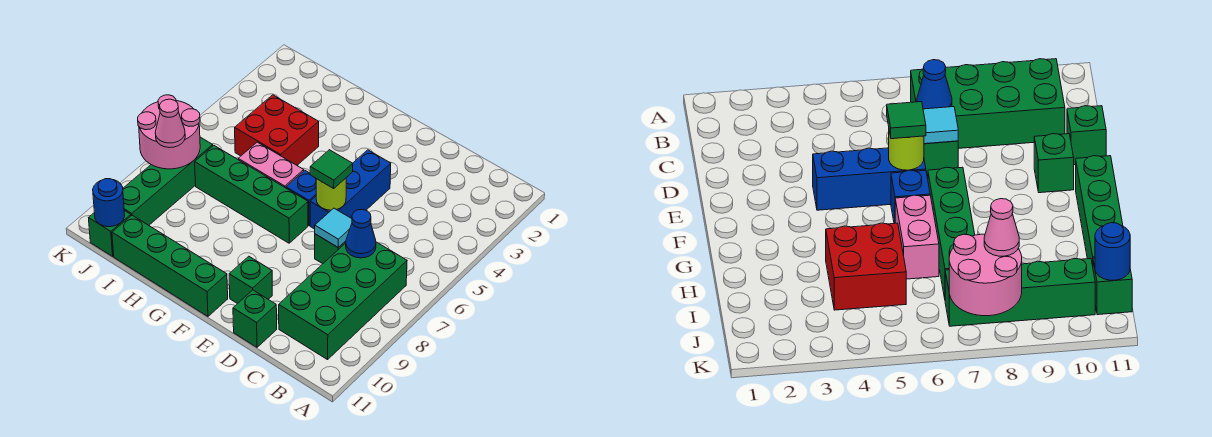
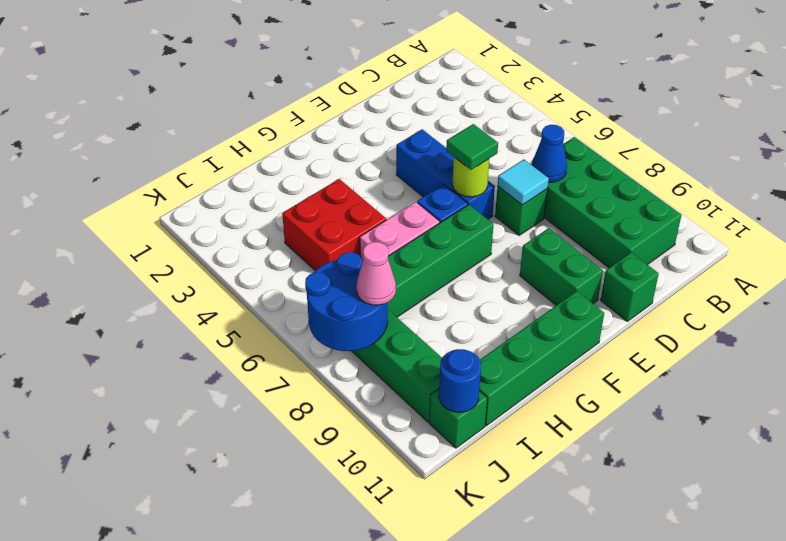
green brick E10 level 1 -> green brick E9:E10 level 1
pink round brick J7:K8 level 2 -> blue round brick J7:K8 level 2

